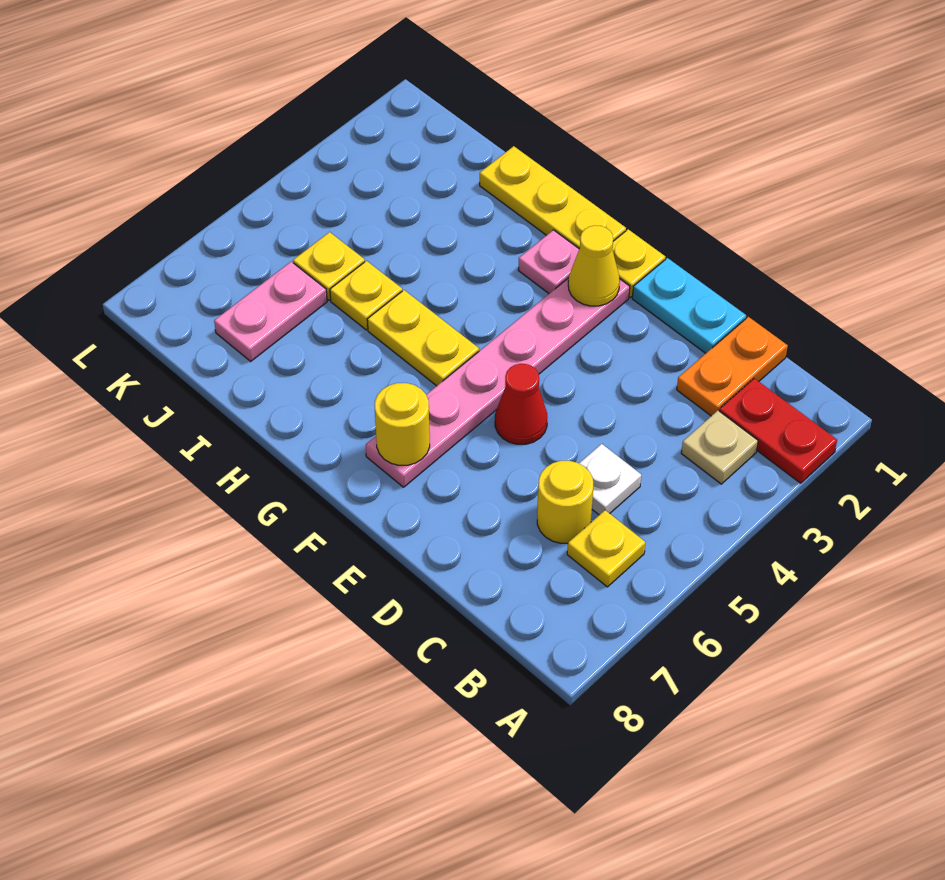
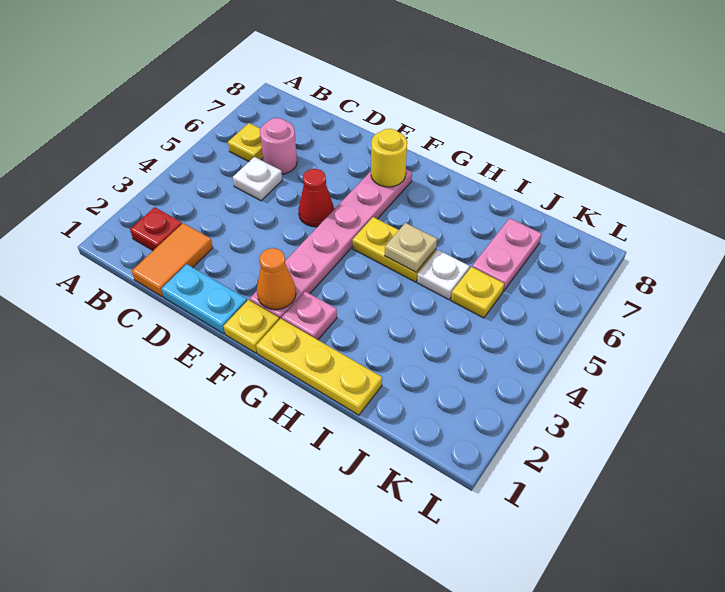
red plate A2:B2 level 1 -> red plate B2 level 1
tan plate B3 level 1 -> tan plate H5 level 2
orange plate C1:C2 level 1 -> orange tile C1:C2 level 1
yellow round brick C6 level 1 -> pink round brick C6 level 1
yellow cone F2 level 2 -> orange cone F2 level 2
yellow plate I5 level 1 -> white plate I5 level 1

